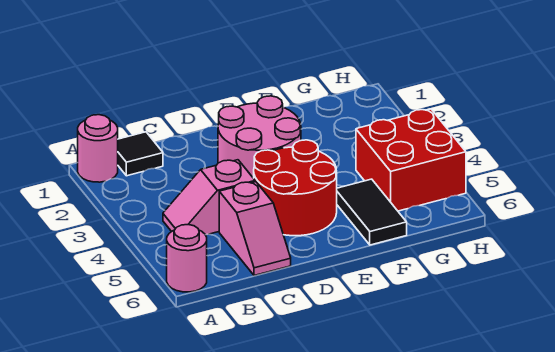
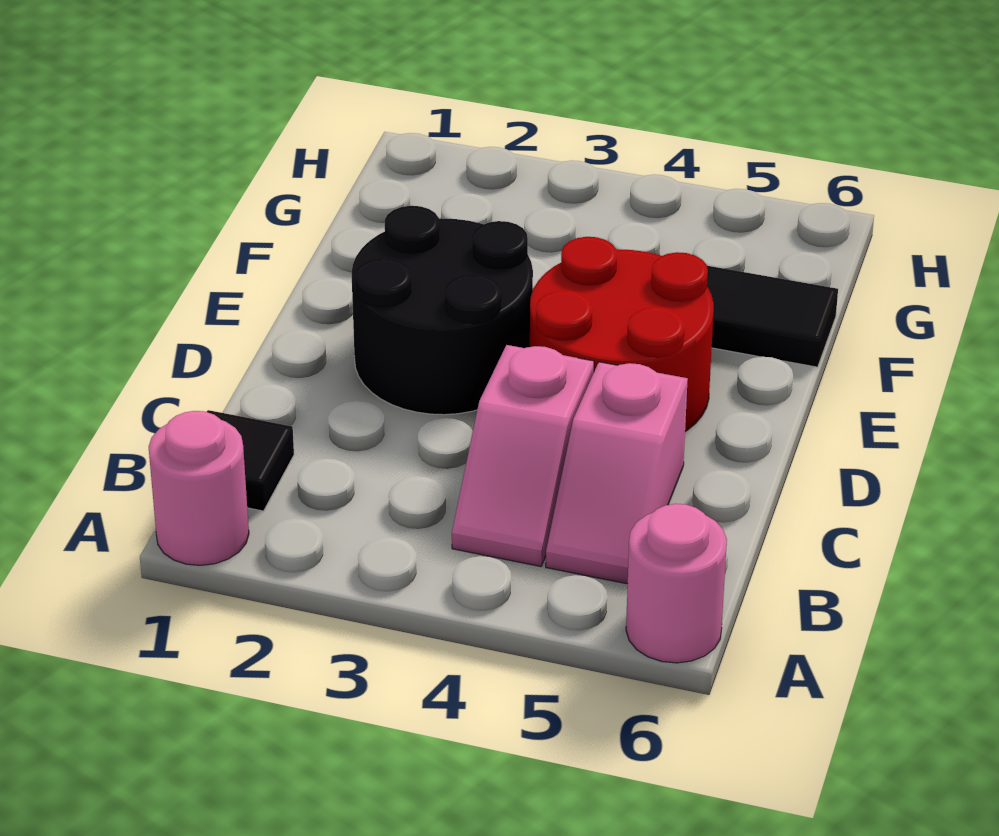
pink slope C5:C6 level 1 top 5 -> pink slope B5:C5 level 1 top C
pink round brick D2:E3 level 1 -> black round brick D2:E3 level 1
red brick G4:H5 level 1 -> none

